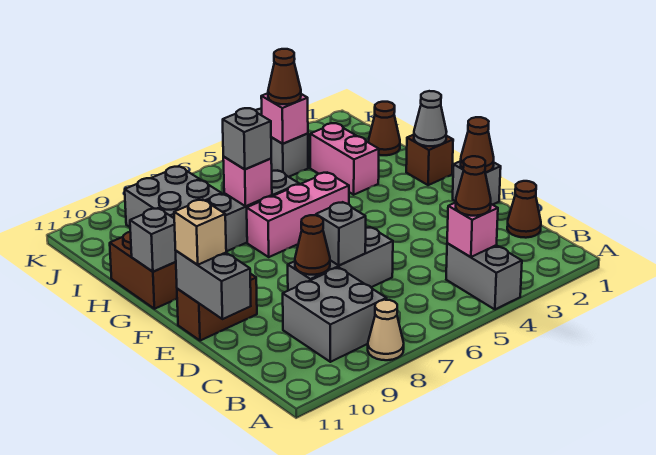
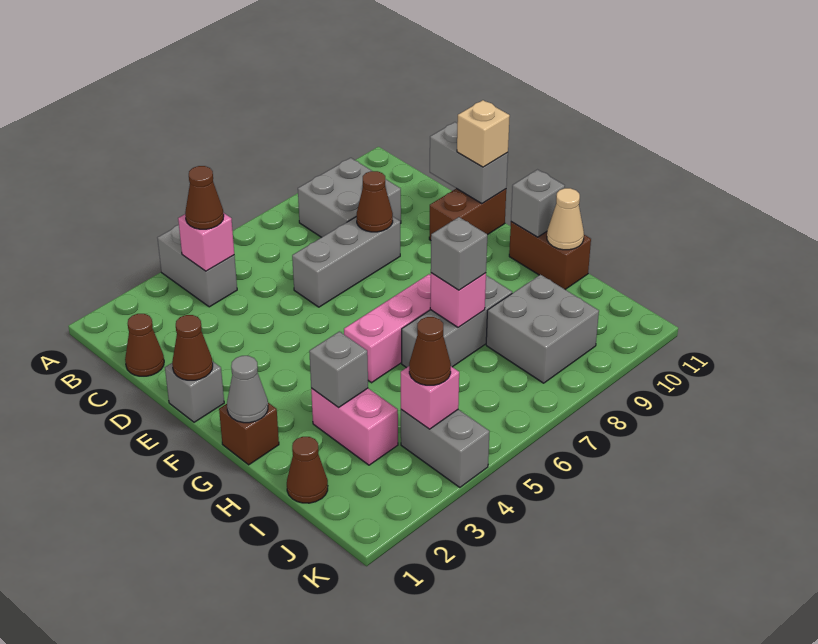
tan cone A8 level 1 -> tan cone H11 level 2
grey brick D7 level 2 -> grey brick H3 level 2

